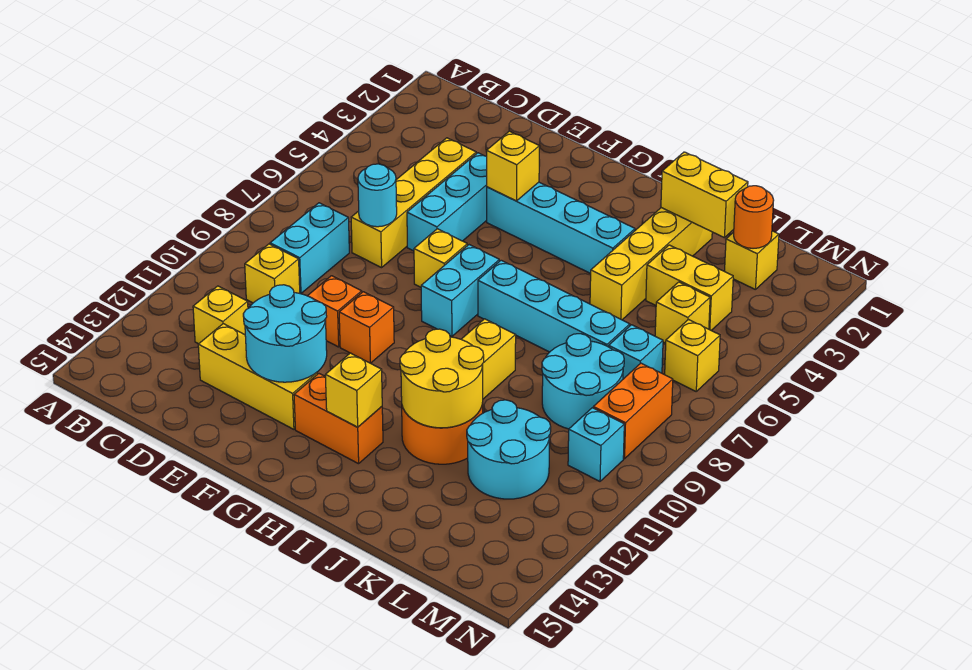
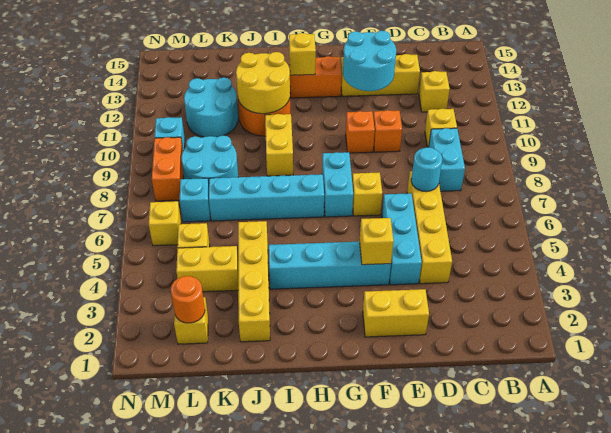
yellow brick J2:K2 level 2 -> yellow brick E2:F2 level 1

